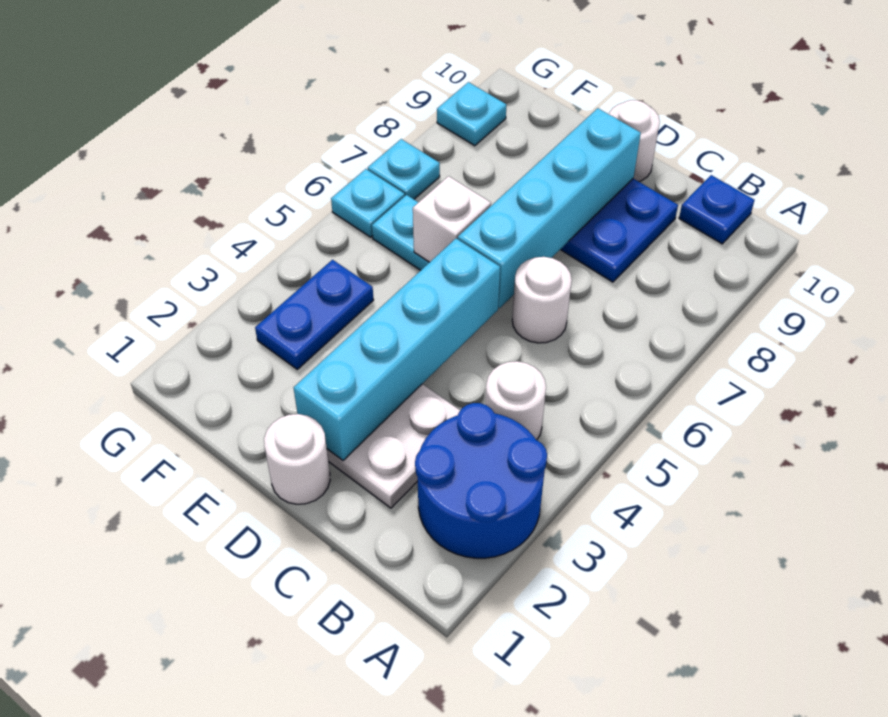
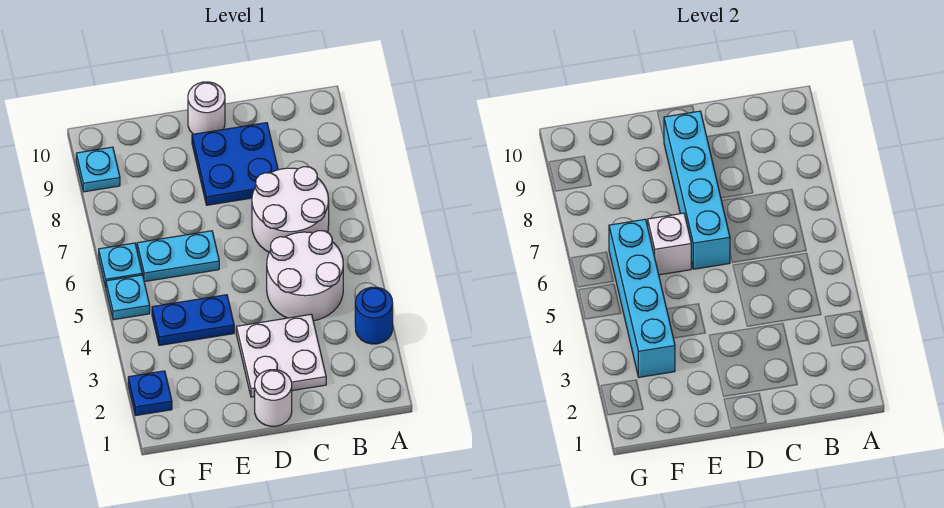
blue round brick A2:B3 level 1 -> blue round brick A3 level 1
white round brick B4 level 1 -> white round brick B4:C5 level 1
blue plate B10 level 1 -> blue plate G2 level 1
white round brick C6 level 1 -> white round brick B6:C7 level 1
cyan brick D2:D5 level 2 -> cyan brick F3:F6 level 2
blue plate F3:F4 level 1 -> blue plate E4:F4 level 1
cyan plate G7 level 1 -> cyan plate G5 level 1

